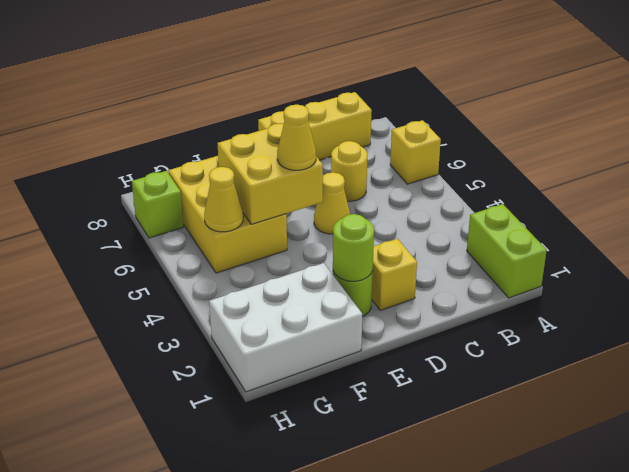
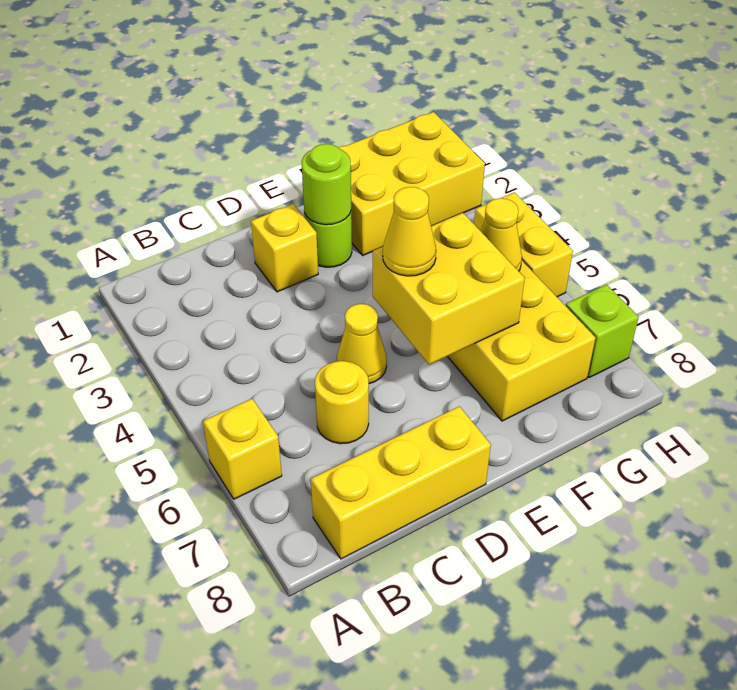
lime brick A1:A2 level 1 -> none
white brick F1:H2 level 1 -> yellow brick F1:H2 level 1
none -> yellow brick H4:H5 level 1

